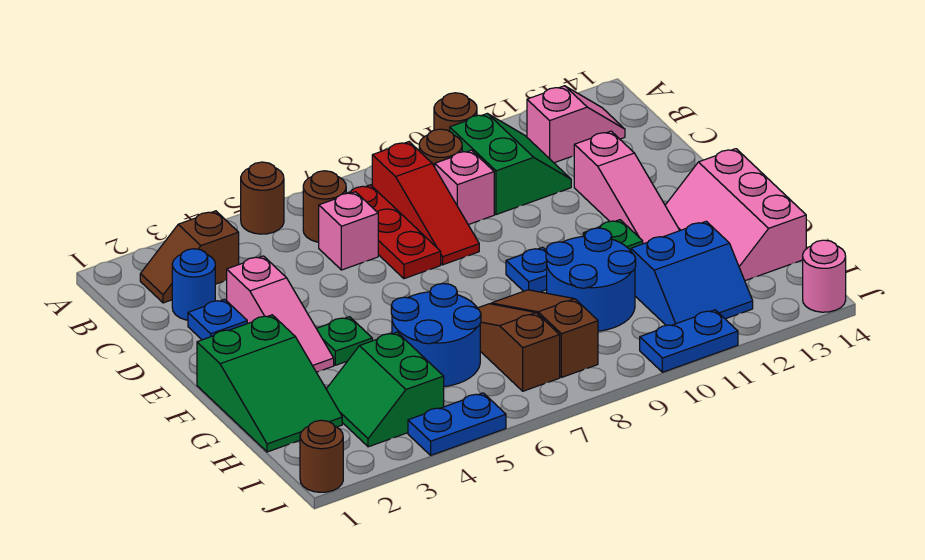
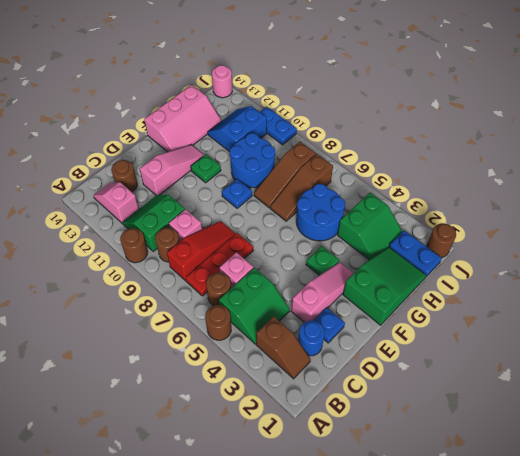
none -> green slope B4:C5 level 1 top 5
none -> brown round brick C13 level 1
blue slope H11:I12 level 1 top H -> blue slope H11:I12 level 1 top 11
blue plate J4:J5 level 1 -> blue plate I1:I2 level 1

